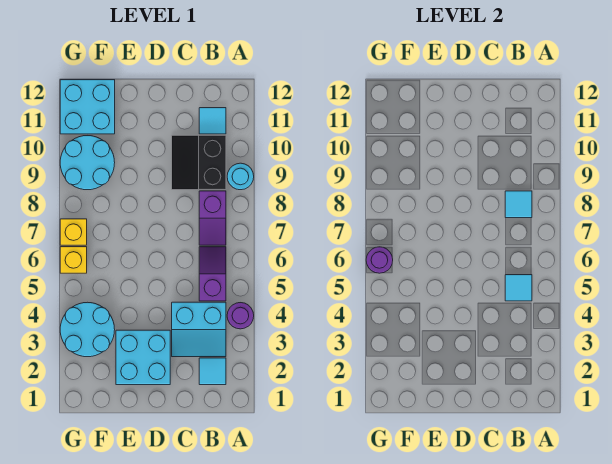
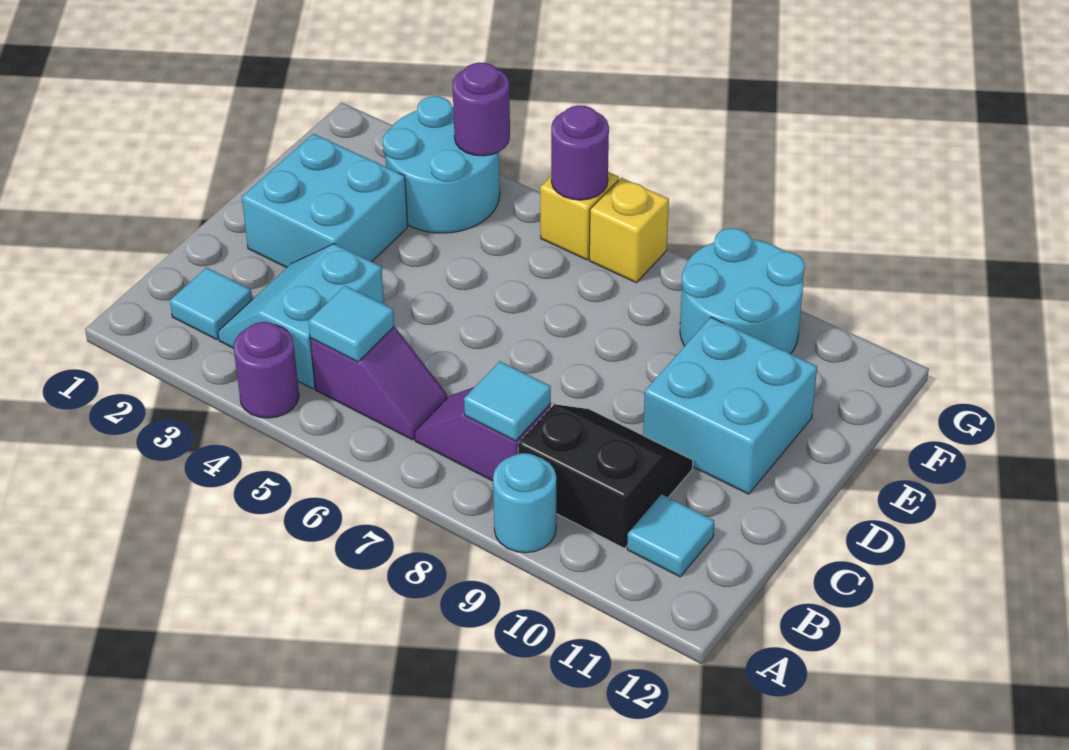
cyan brick F11:G12 level 1 -> cyan brick D10:E11 level 1
none -> purple round brick G4 level 2

